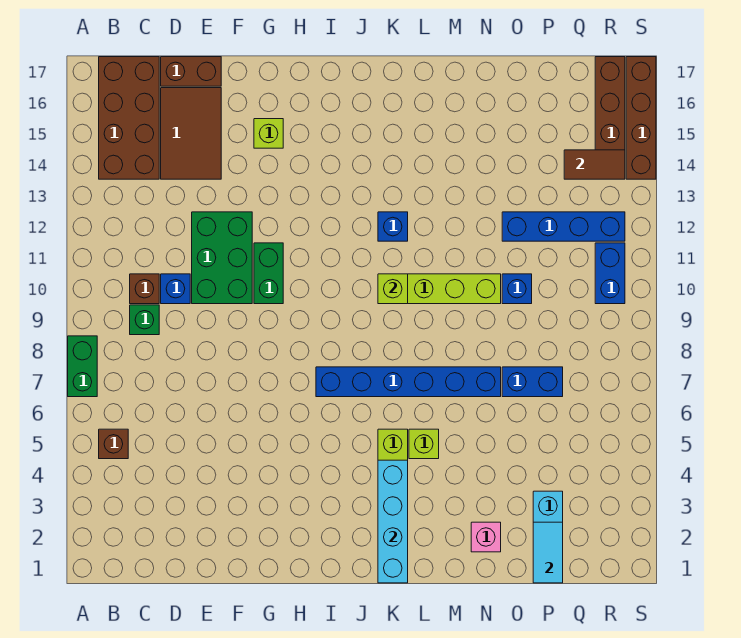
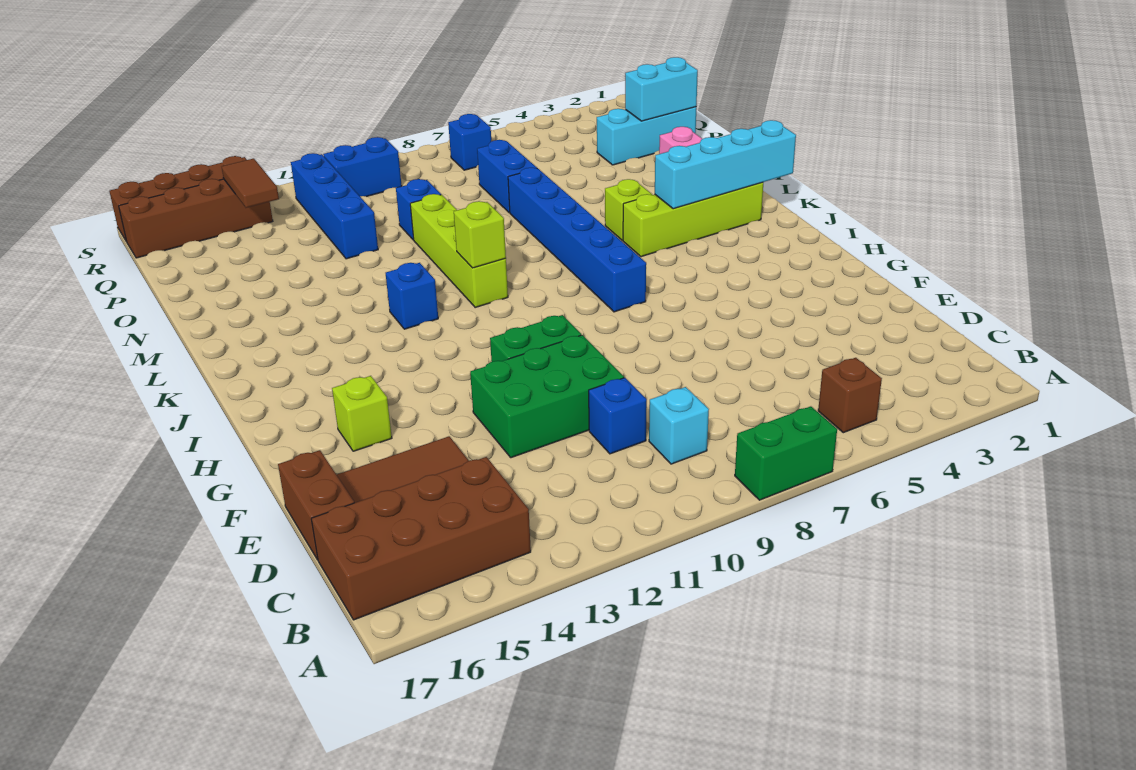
green brick C9 level 1 -> cyan brick C9 level 1
brown brick C10 level 1 -> none
cyan tile P1:P2 level 2 -> cyan brick P1:P2 level 2
none -> blue brick R7 level 1

